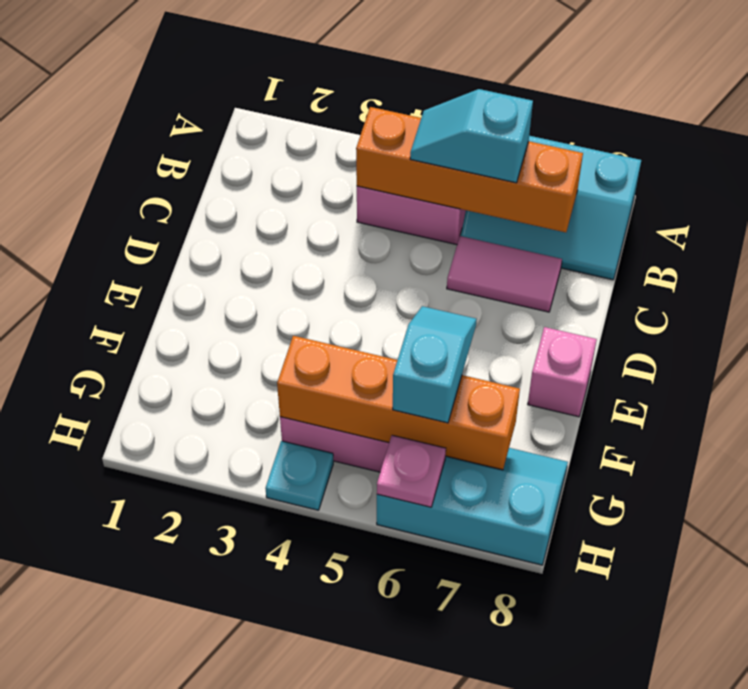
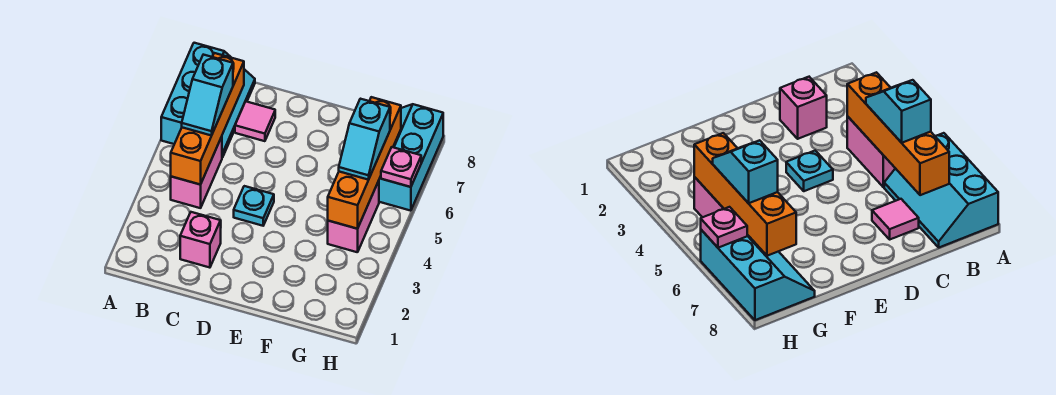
pink tile C6:C7 level 1 -> pink tile C7 level 1
pink brick E8 level 1 -> pink brick C2 level 1
cyan slope F6:G6 level 3 top G -> cyan slope G5:G6 level 3 top 6
cyan plate H4 level 1 -> cyan plate D4 level 1

